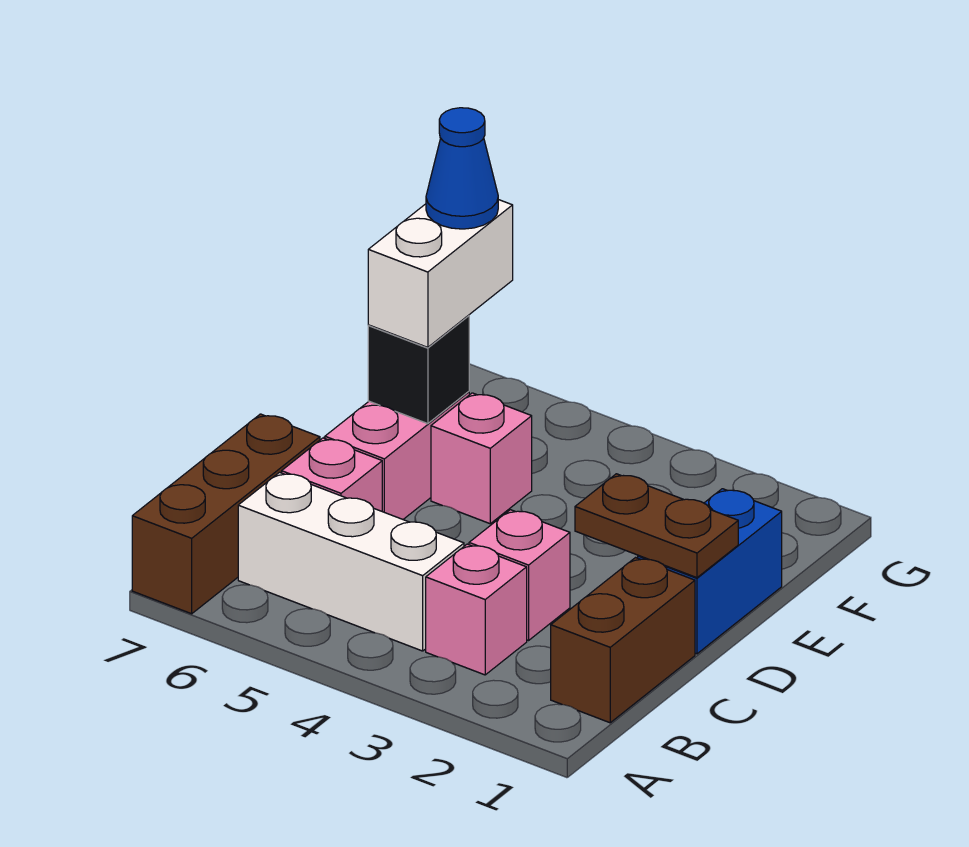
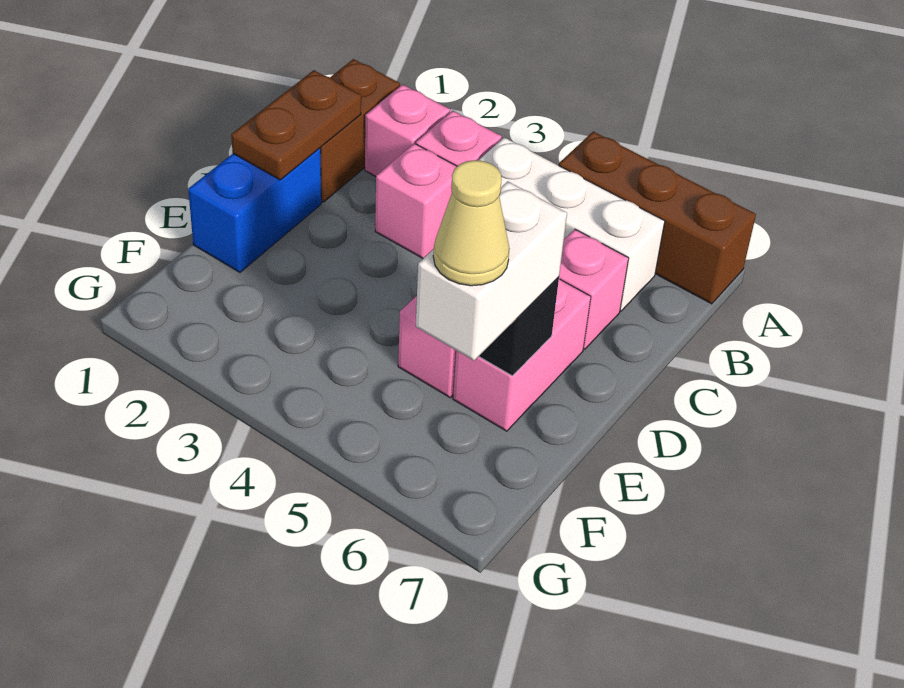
brown brick A7:C7 level 1 -> brown brick A5:A7 level 1
none -> pink brick B2 level 1
brown plate D1:D2 level 2 -> brown plate C1:D1 level 2
blue cone F6 level 4 -> tan cone F6 level 4

